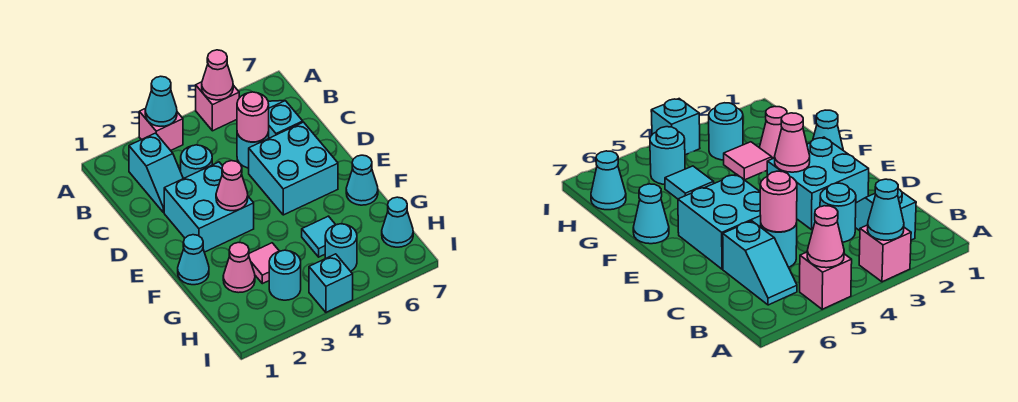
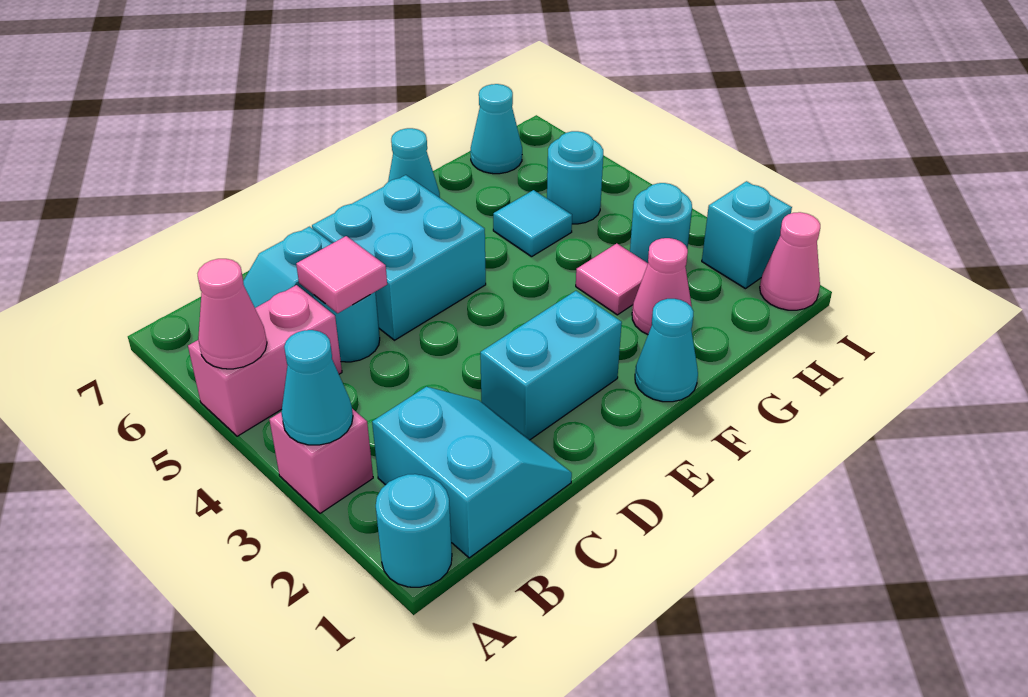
pink brick A5 level 1 -> pink brick A5:B5 level 1
cyan slope B2:C2 level 1 top B -> cyan slope B1:C2 level 1 top B
cyan round brick C3 level 1 -> cyan round brick A1 level 1
pink round brick C5 level 2 -> pink tile C5 level 2
cyan brick D2:E3 level 1 -> cyan brick D2:E2 level 1
pink cone E3 level 2 -> pink cone I1 level 1
cyan brick I4 level 1 -> cyan brick I2 level 1

